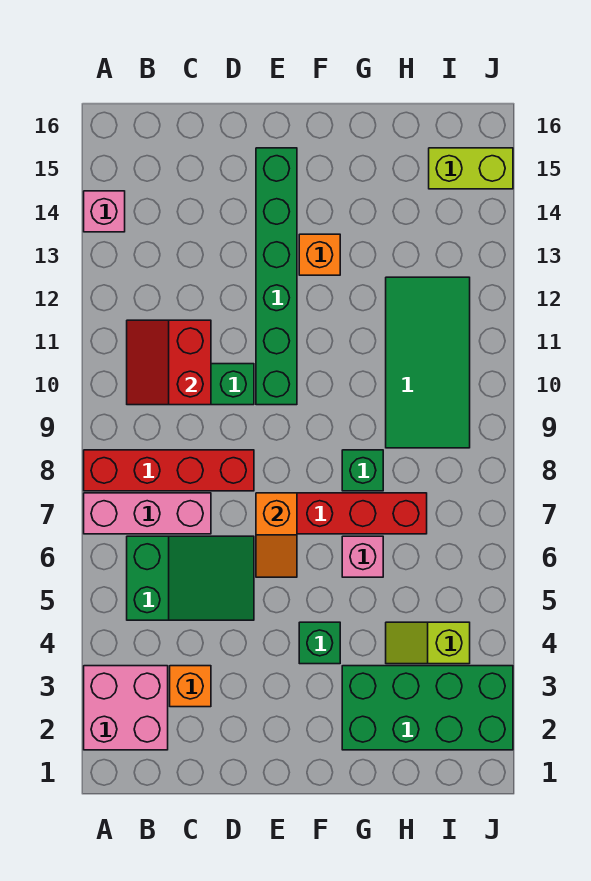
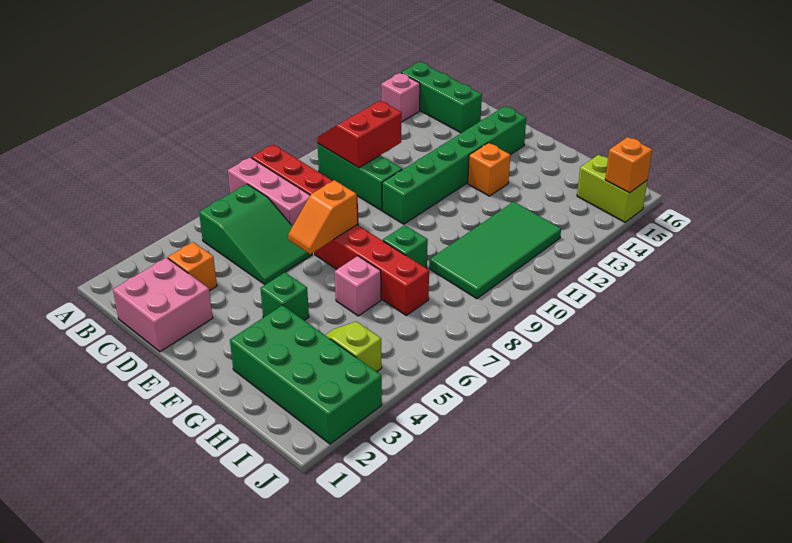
pink brick A2:B3 level 1 -> pink brick C1:D2 level 1
none -> green brick A15:C15 level 1
none -> orange brick J15 level 2

